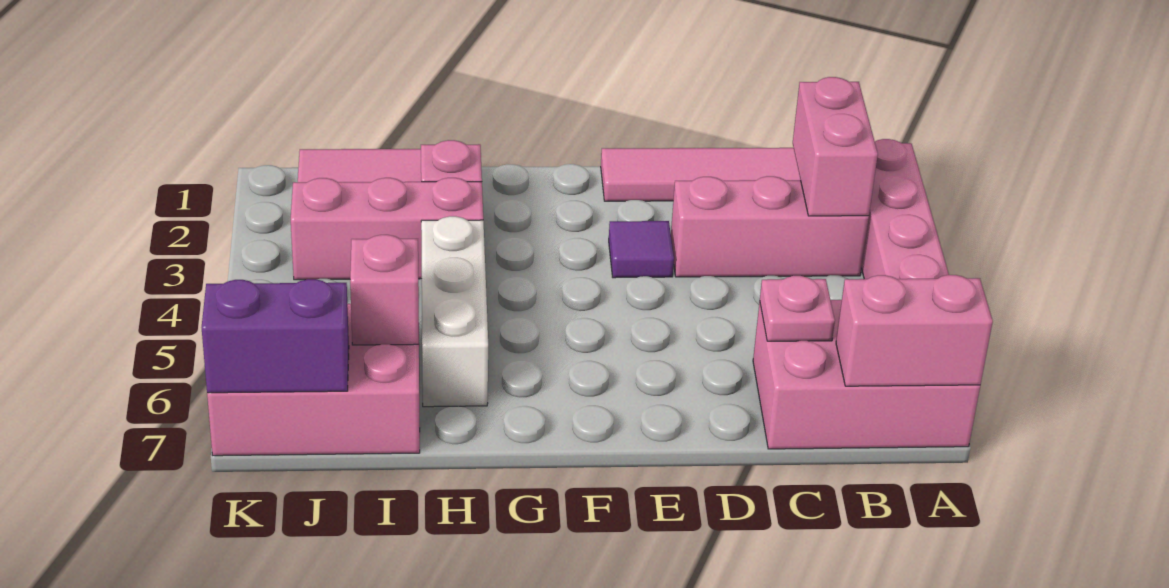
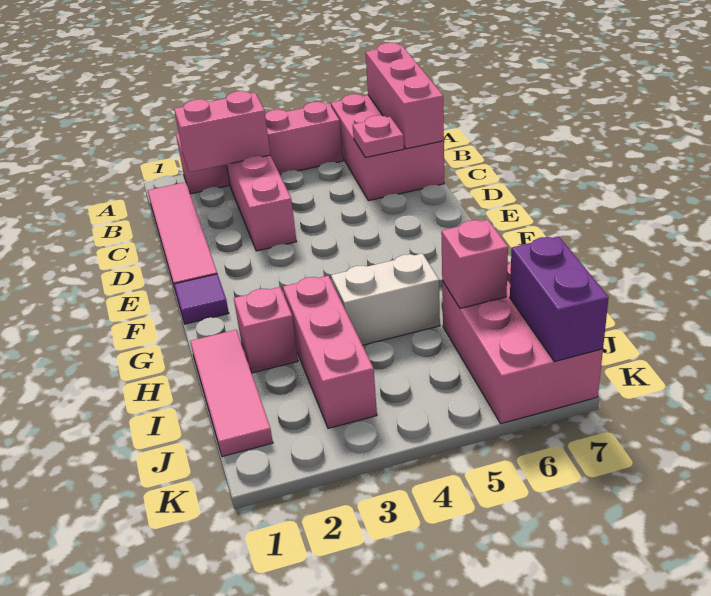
pink brick A7:B7 level 2 -> pink brick A7:C7 level 2
purple tile E3 level 1 -> purple tile F1 level 1
white brick H4:H6 level 1 -> white brick H4:H5 level 1

